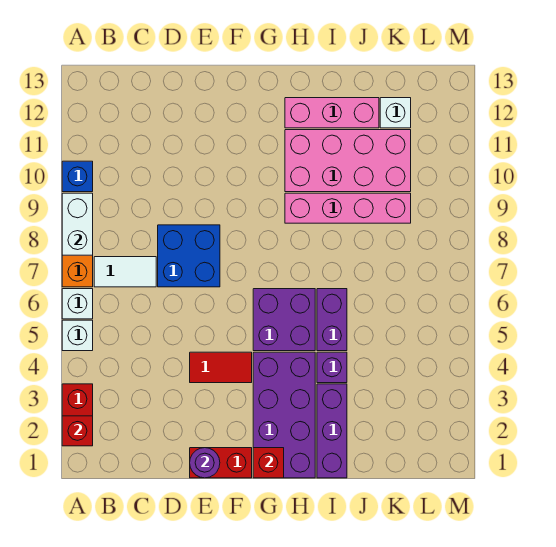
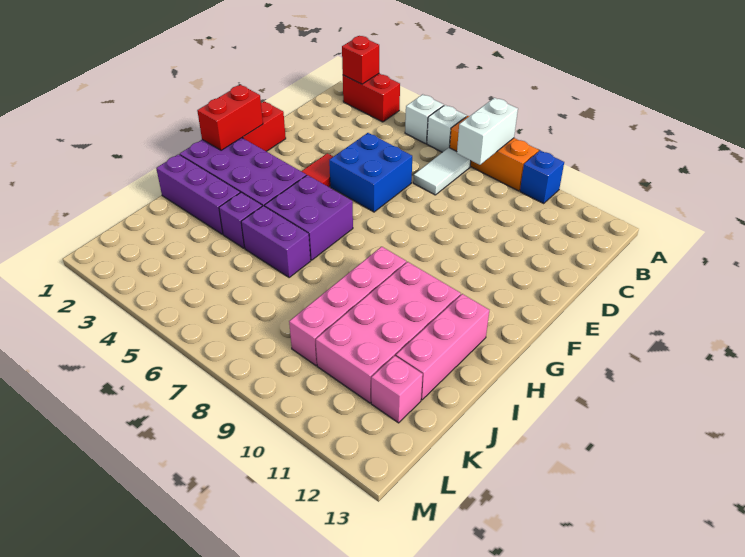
white brick A8:A9 level 2 -> white brick A8:B8 level 2
blue brick D7:E8 level 1 -> blue brick D5:E6 level 1
purple round brick E1 level 2 -> none
red brick G1 level 2 -> red brick F1:G1 level 2
white brick K12 level 1 -> pink brick K12 level 1

